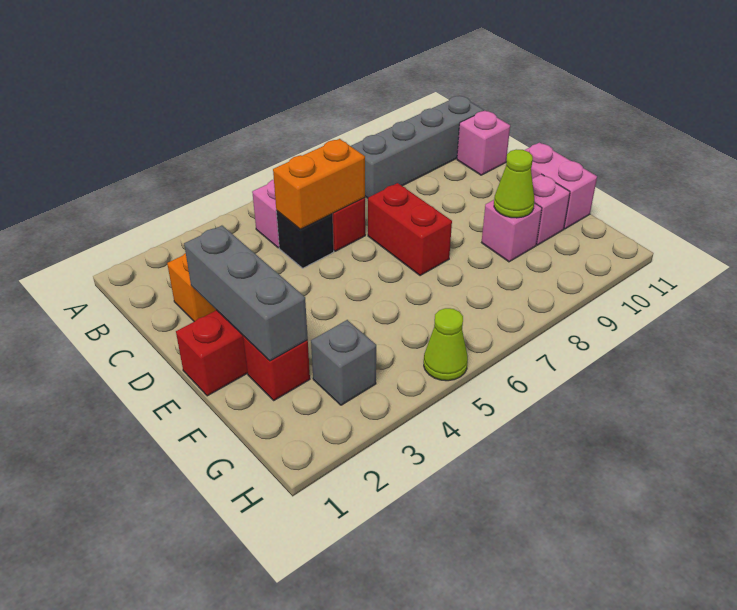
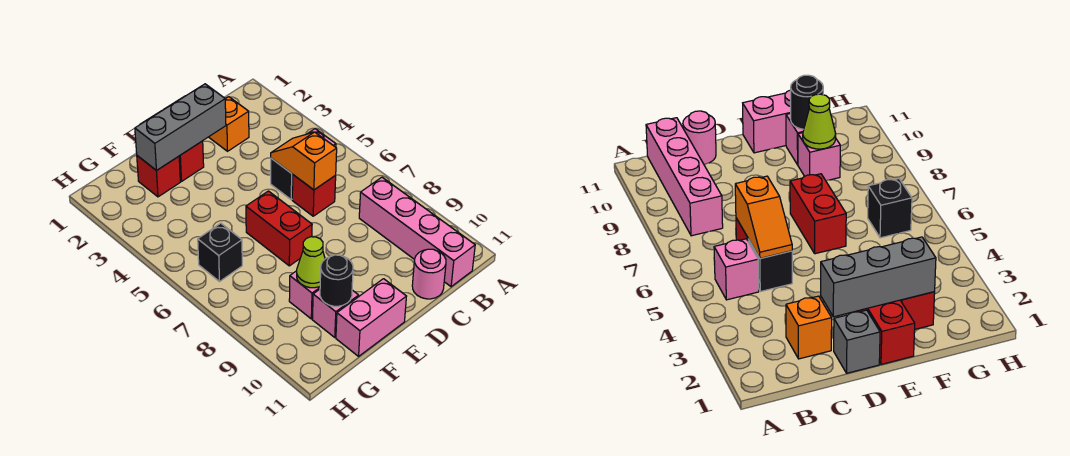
grey brick B8:B11 level 1 -> pink brick B8:B11 level 1
orange brick C5:C6 level 2 -> orange slope C5:C6 level 2 top 6
pink brick C11 level 1 -> pink round brick C11 level 1
red brick D7:E7 level 1 -> red brick E6:E7 level 1
none -> black round brick F10 level 2
grey brick G3 level 1 -> grey brick D1 level 1
none -> black brick G6 level 1
lime cone H5 level 1 -> none

